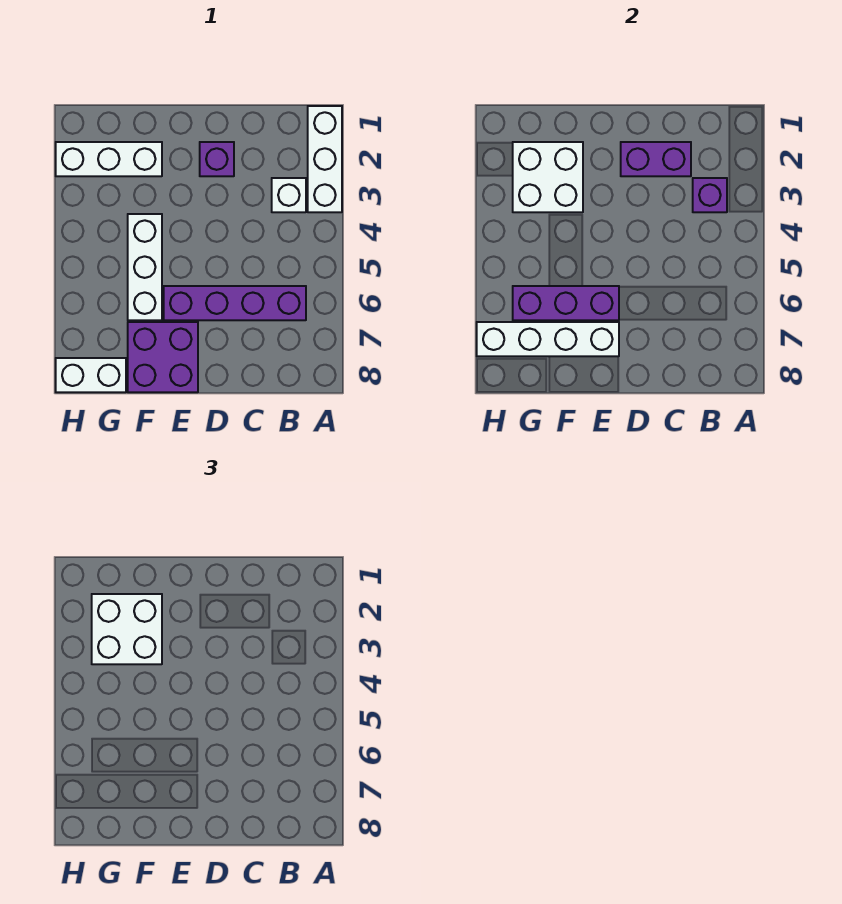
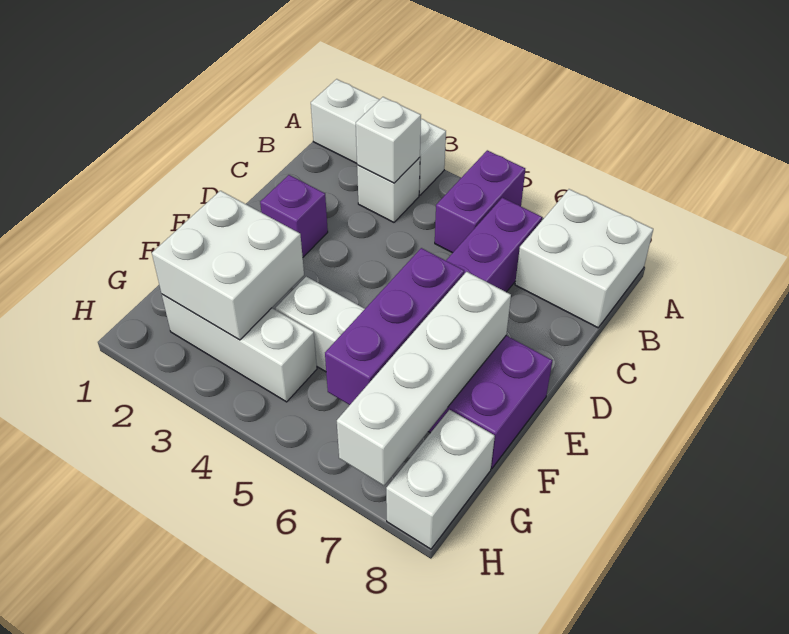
purple brick B3 level 2 -> white brick B3 level 2
purple brick C2:D2 level 2 -> purple brick A5:B5 level 1
white brick F2:H2 level 1 -> white brick G2:G4 level 1
white brick F2:G3 level 3 -> white brick A7:B8 level 1

